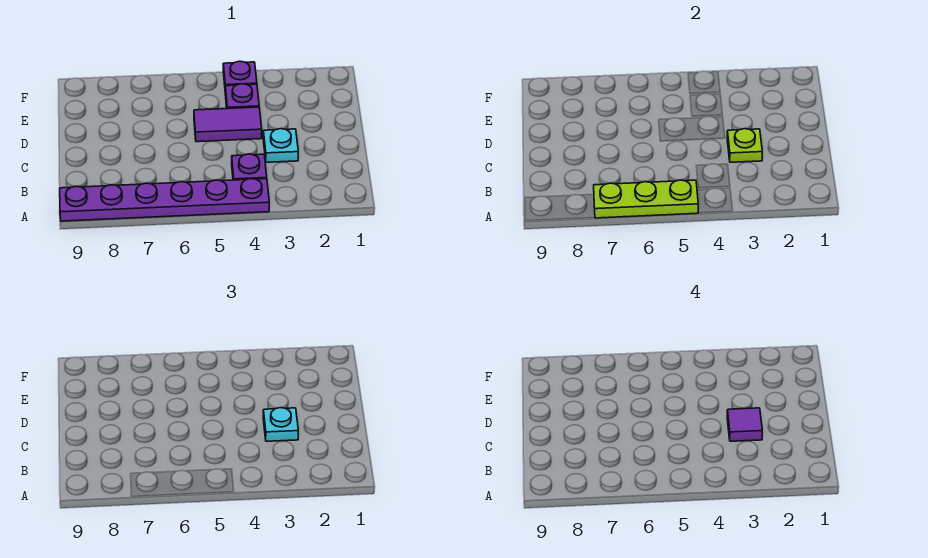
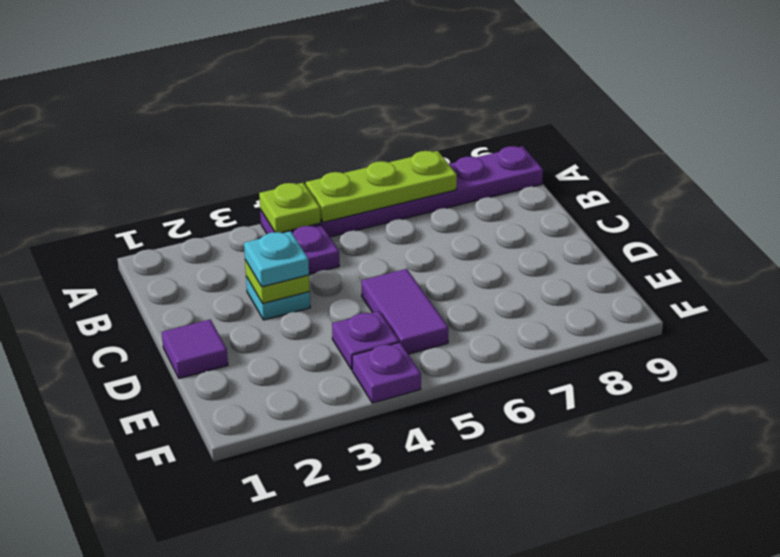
none -> lime plate A4 level 2
purple tile C3 level 4 -> purple tile D1 level 1
purple tile D4:D5 level 1 -> purple tile D5:E5 level 1

